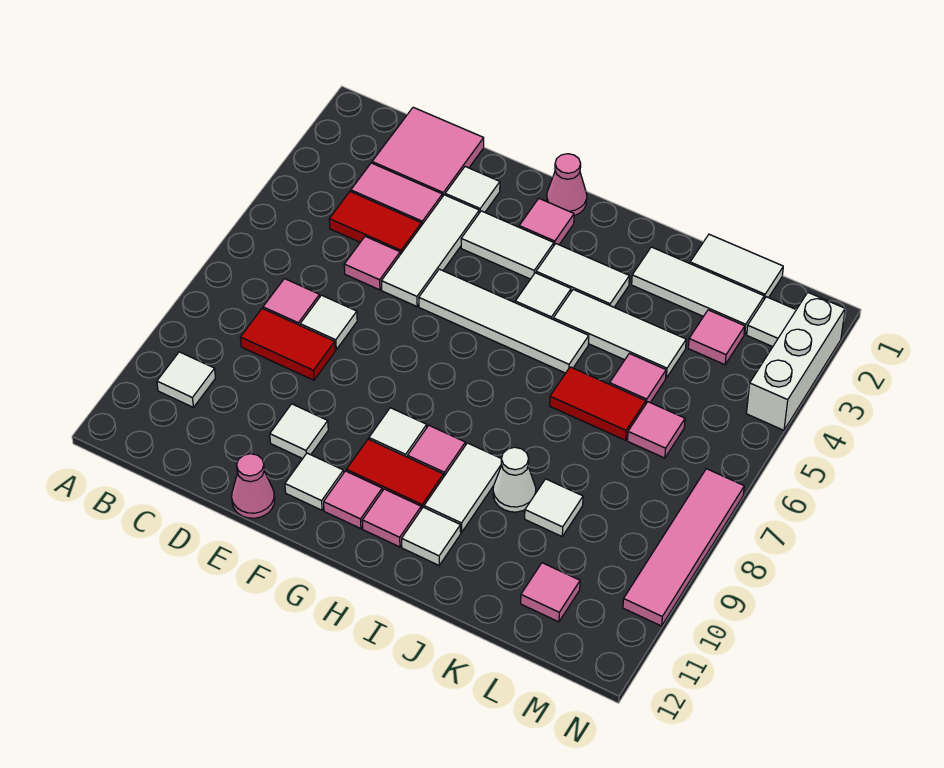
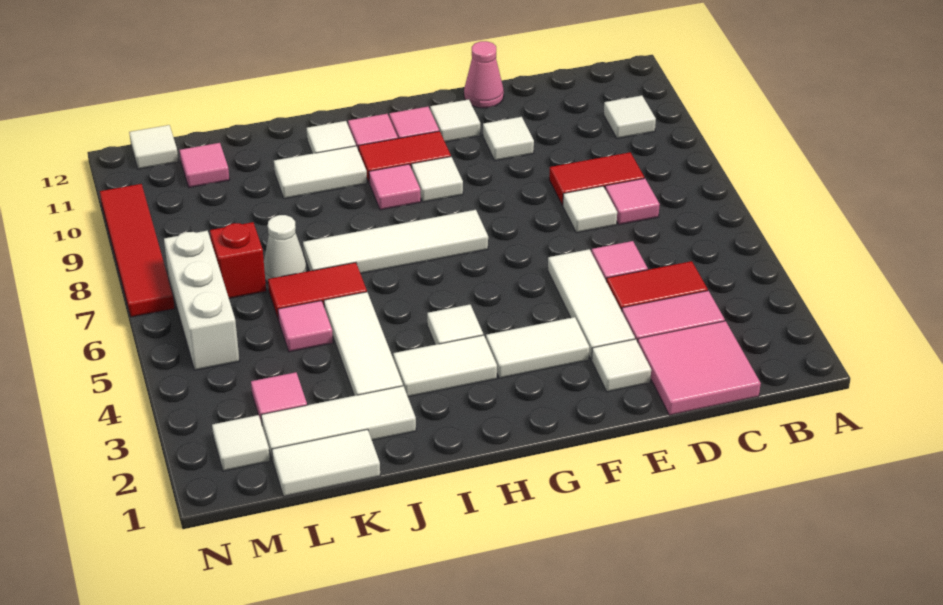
white tile F5:I5 level 1 -> white tile G7:J7 level 1
pink cone G1 level 1 -> none
pink tile G2 level 1 -> none
white tile I4:K4 level 1 -> white tile J3:J5 level 1
white tile I9:I10 level 1 -> white tile I10:J10 level 1
white cone J9 level 1 -> white cone K7 level 1
white tile K9 level 1 -> white tile M12 level 1
pink tile L6 level 1 -> none
none -> red brick L7 level 1
white brick N2:N4 level 1 -> white brick M5:M7 level 1
pink tile N7:N10 level 1 -> red tile N7:N10 level 1

